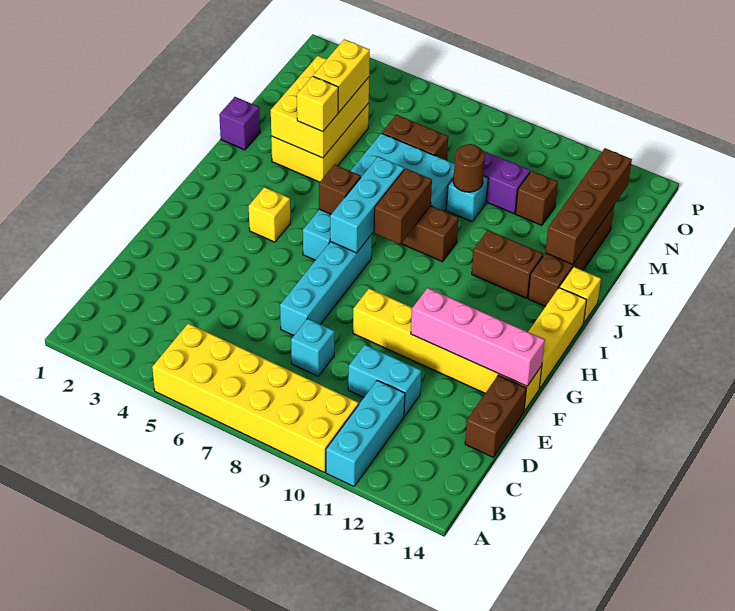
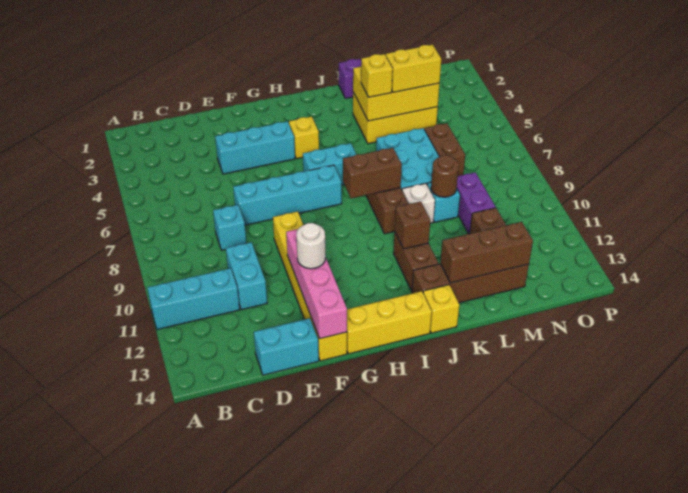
yellow brick A5:B10 level 1 -> none
brown brick D14:E14 level 1 -> cyan brick D14:E14 level 1
none -> white round brick F12 level 3
cyan brick H7:J7 level 2 -> cyan brick E4:G4 level 1
brown brick I6 level 2 -> brown brick J11 level 2
none -> white brick K9 level 1
brown brick K13:N13 level 2 -> brown brick K13:M13 level 2

